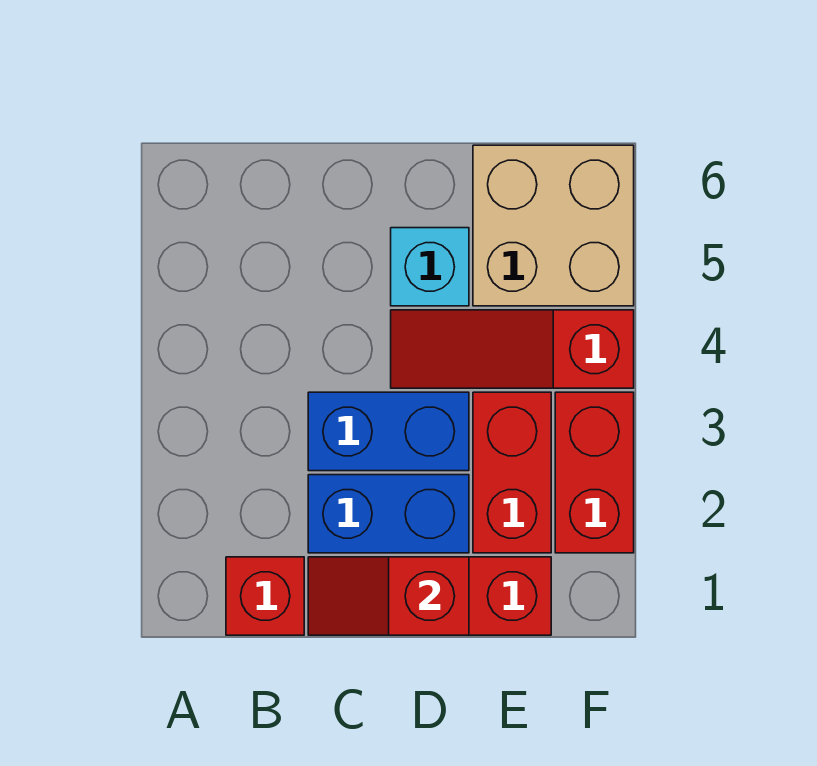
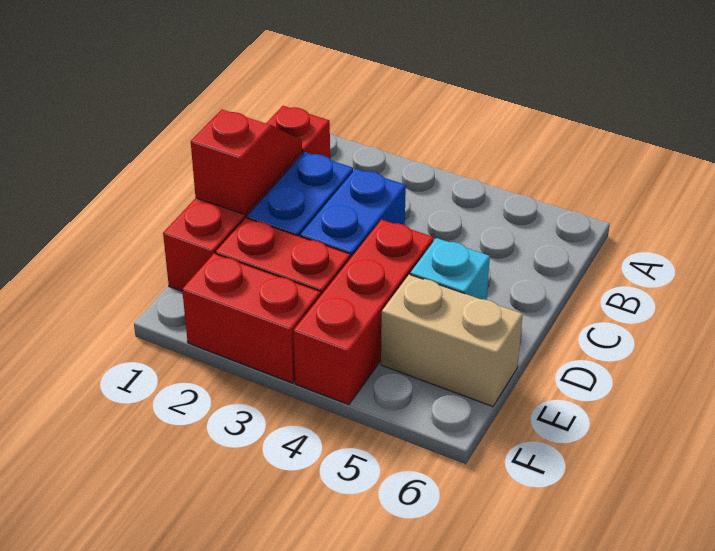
red slope D4:F4 level 1 top F -> red brick D4:F4 level 1
tan brick E5:F6 level 1 -> tan brick E5:E6 level 1

